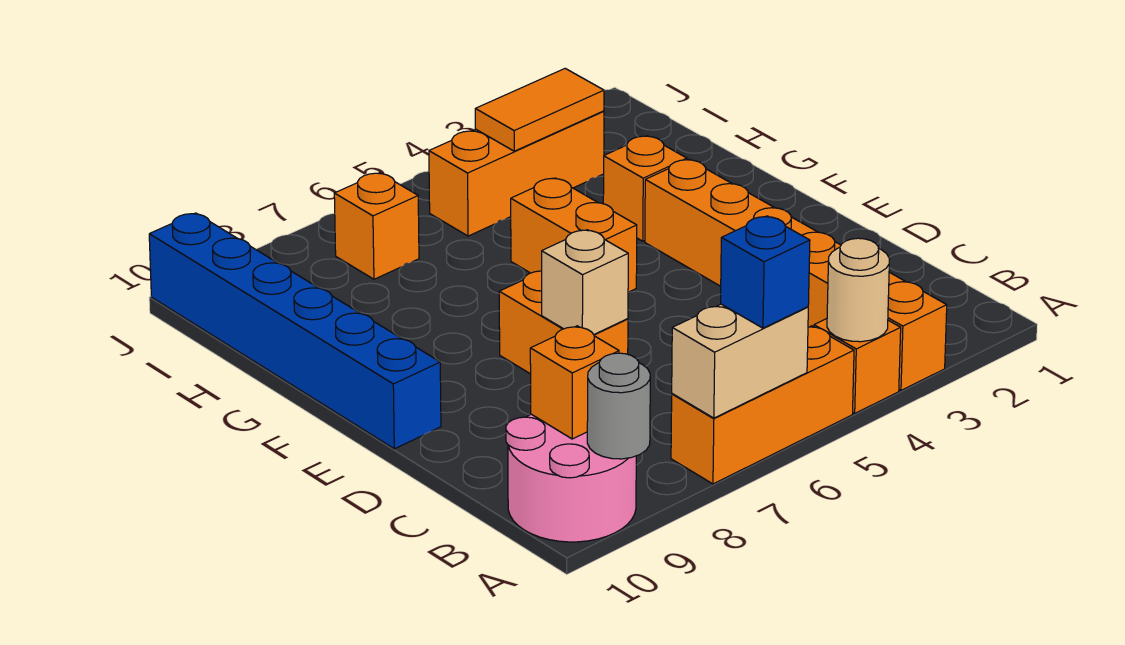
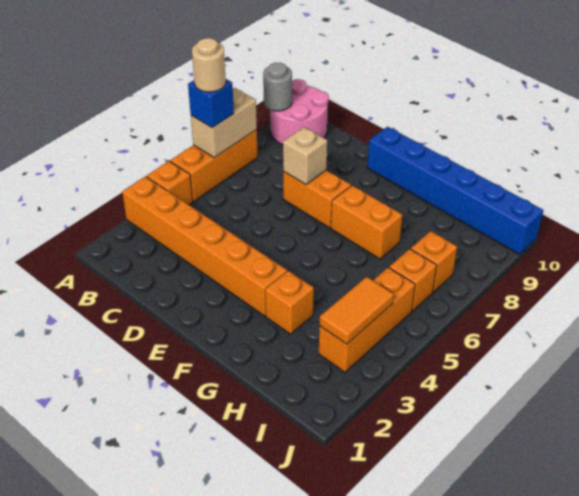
tan round brick A4 level 2 -> tan round brick A6 level 4
orange brick B9 level 2 -> orange brick I6 level 1
orange brick F5:G5 level 1 -> orange brick F7:G7 level 1

